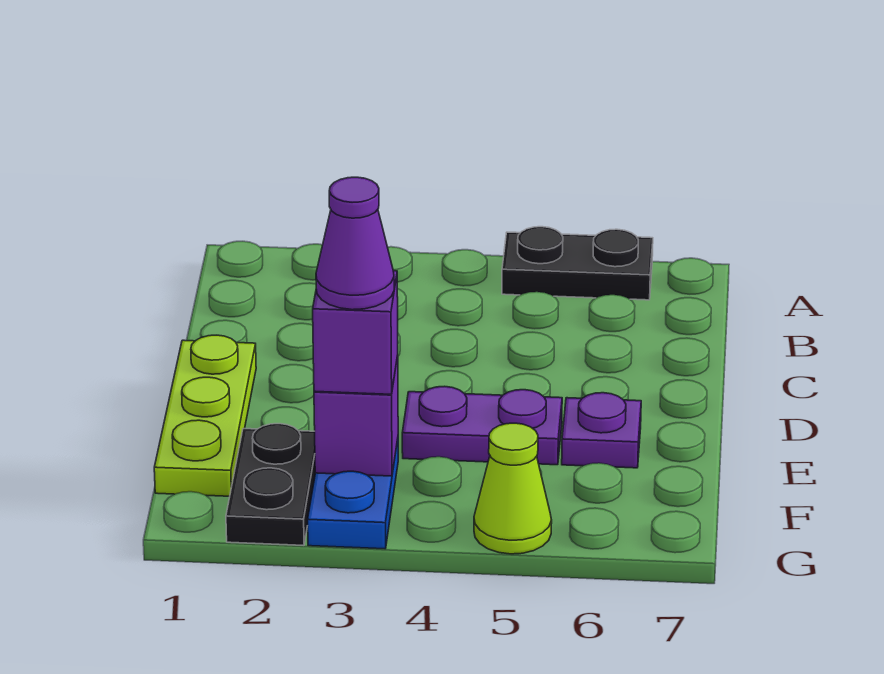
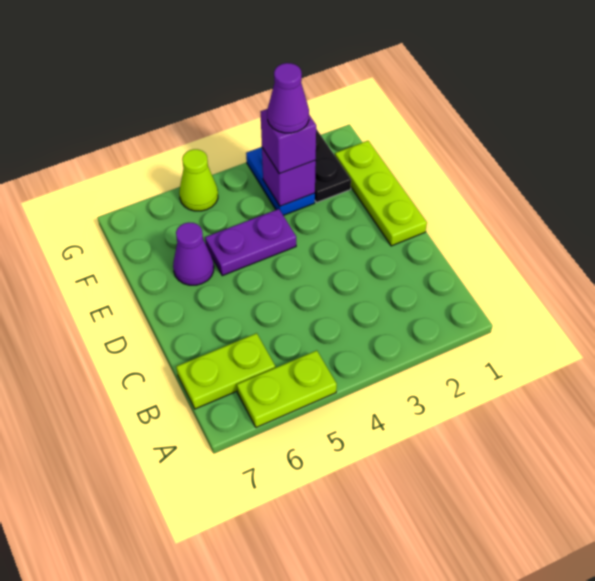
black plate A5:A6 level 1 -> lime plate A5:A6 level 1
none -> lime plate B6:B7 level 1
purple plate E6 level 1 -> purple cone E6 level 1

